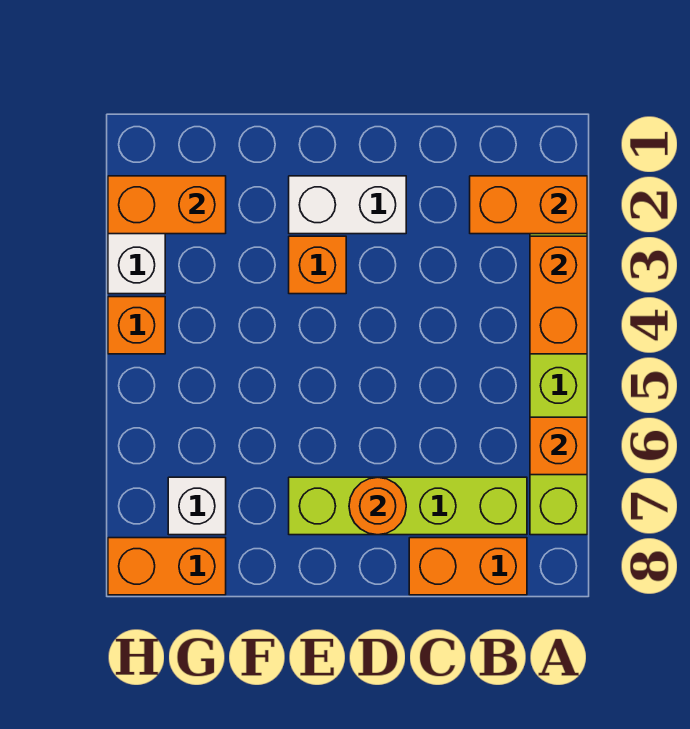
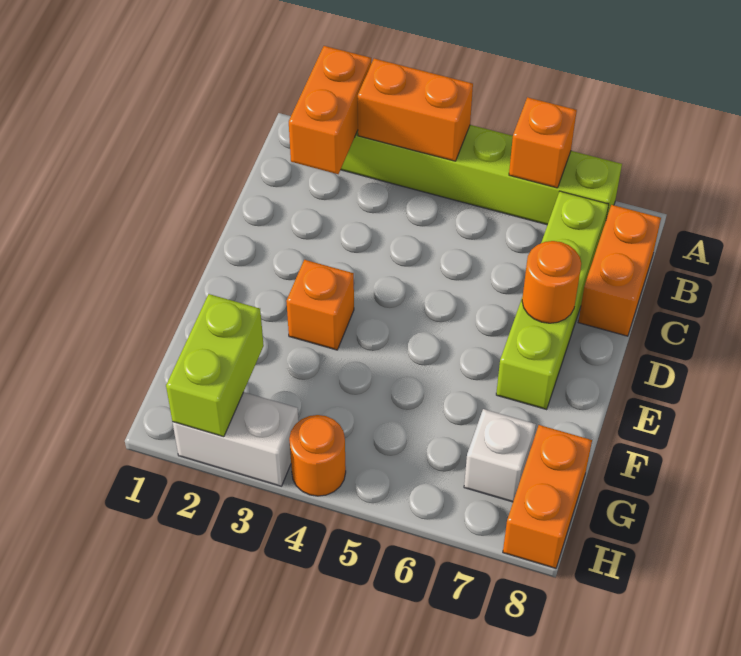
white brick D2:E2 level 1 -> none
orange brick G2:H2 level 2 -> lime brick G2:H2 level 2
orange brick H4 level 1 -> orange round brick H4 level 1

